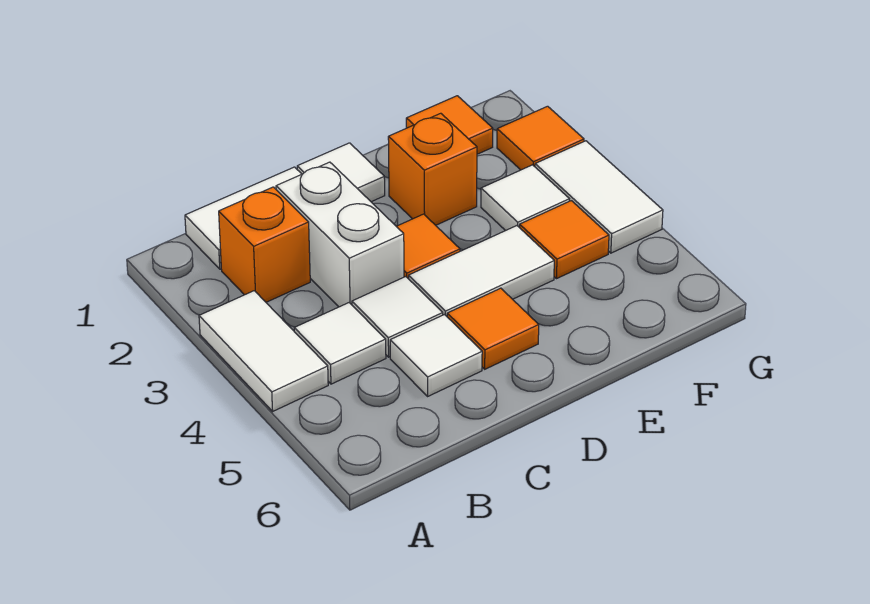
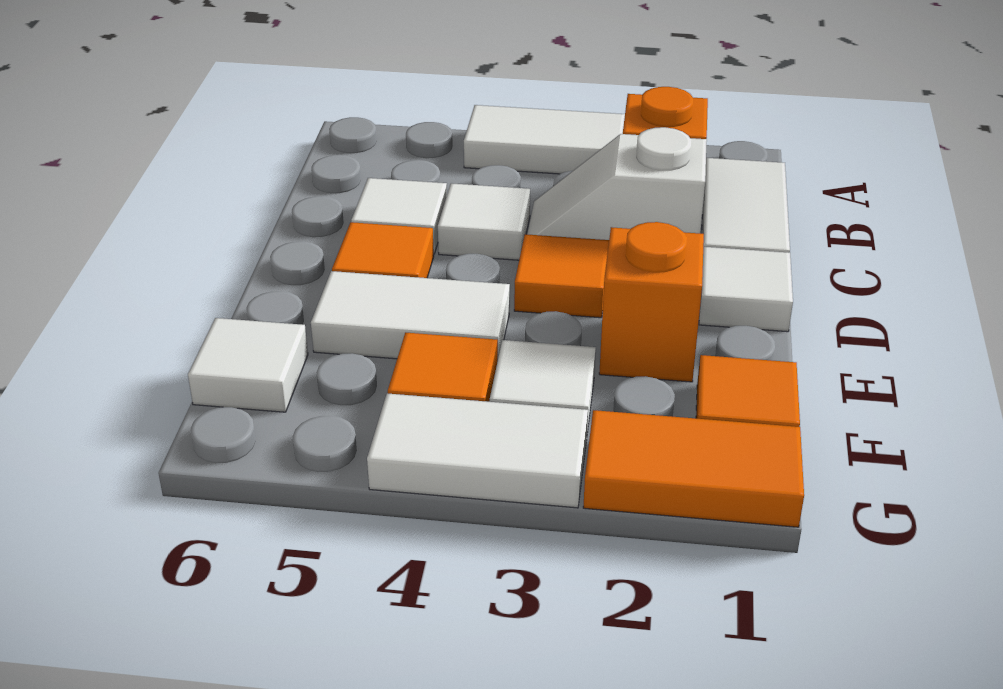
white tile B4 level 1 -> white tile F6 level 1
white brick C2:C3 level 1 -> white slope C2:C3 level 1 top 2
white tile D4:E4 level 1 -> white tile E4:E5 level 1
orange tile G2 level 1 -> orange tile G1:G2 level 1

